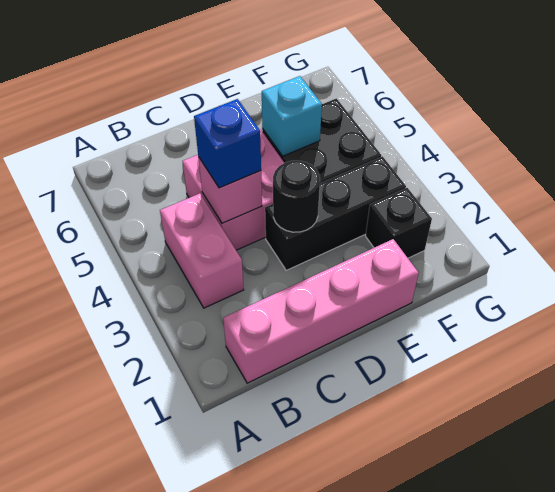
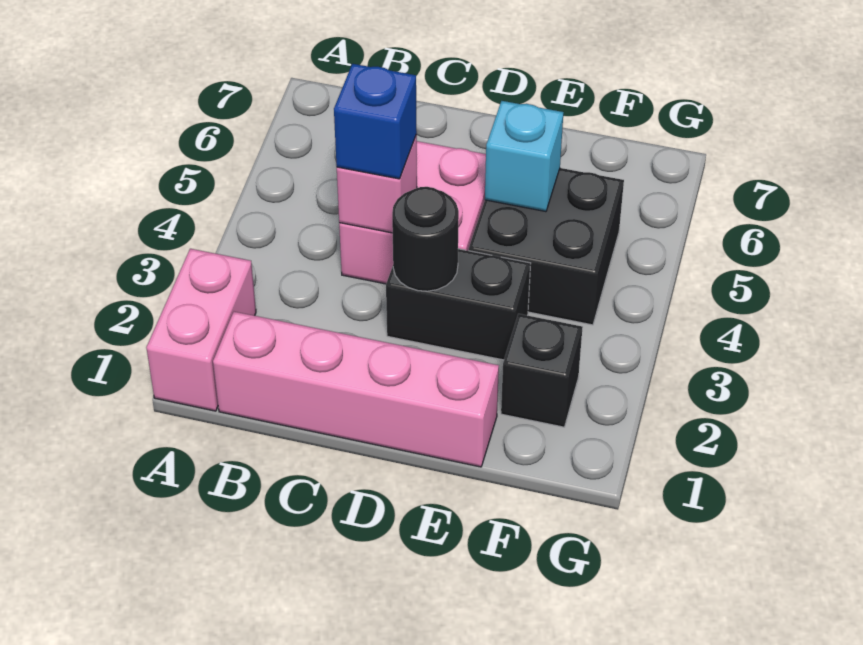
pink brick B3:B4 level 1 -> pink brick A1:A2 level 1
black brick D3:F3 level 1 -> black brick D3:E3 level 1

